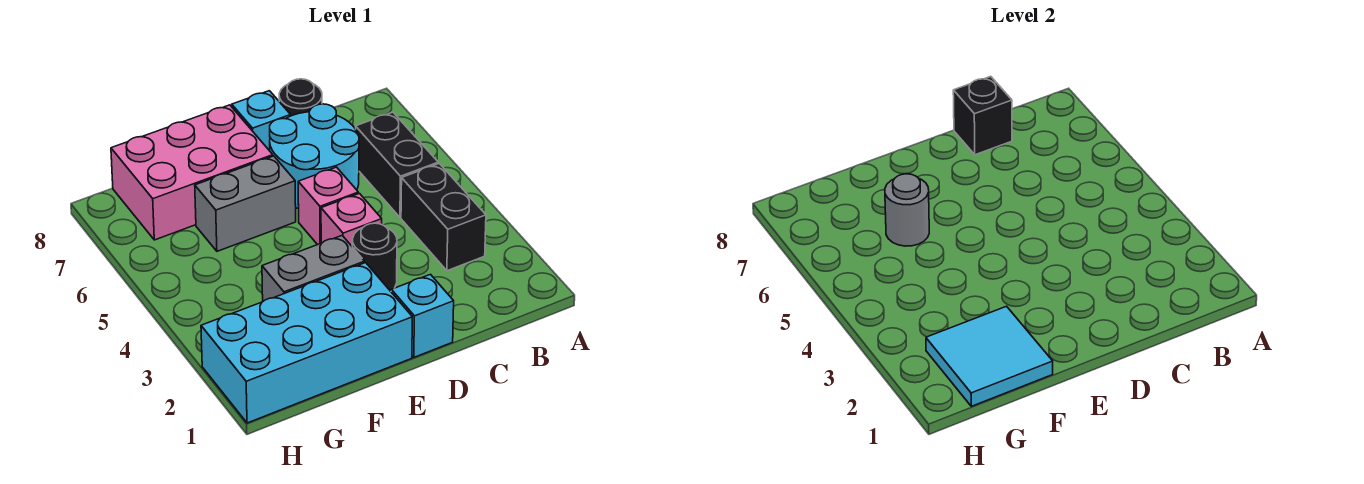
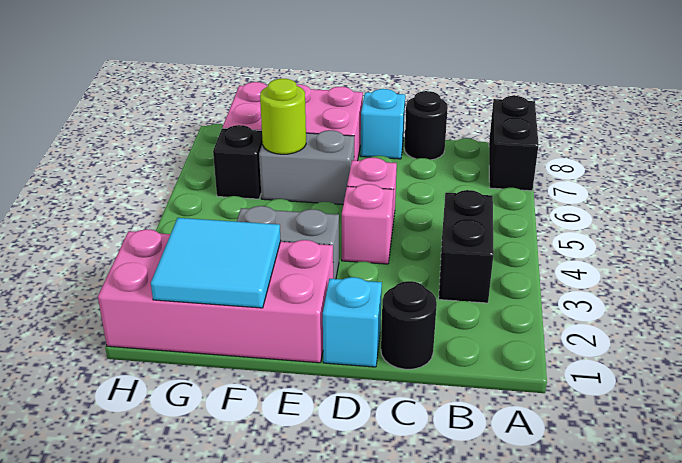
black brick B5:B6 level 1 -> black brick A7:A8 level 1
cyan round brick C6:D7 level 1 -> none
black brick C8 level 2 -> black brick G6 level 1
black round brick D3 level 1 -> black round brick C1 level 1
cyan brick E1:H2 level 1 -> pink brick E1:H2 level 1
grey round brick F6 level 2 -> lime round brick F6 level 2

